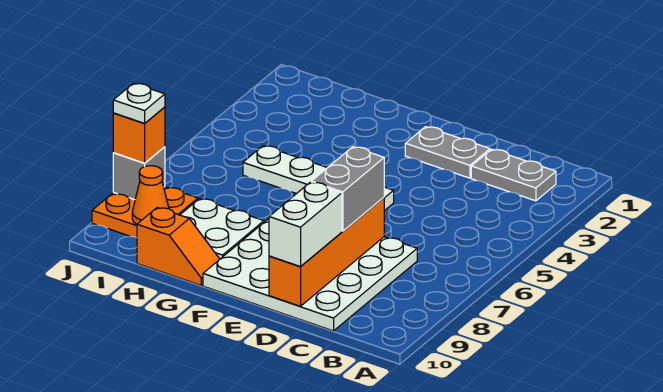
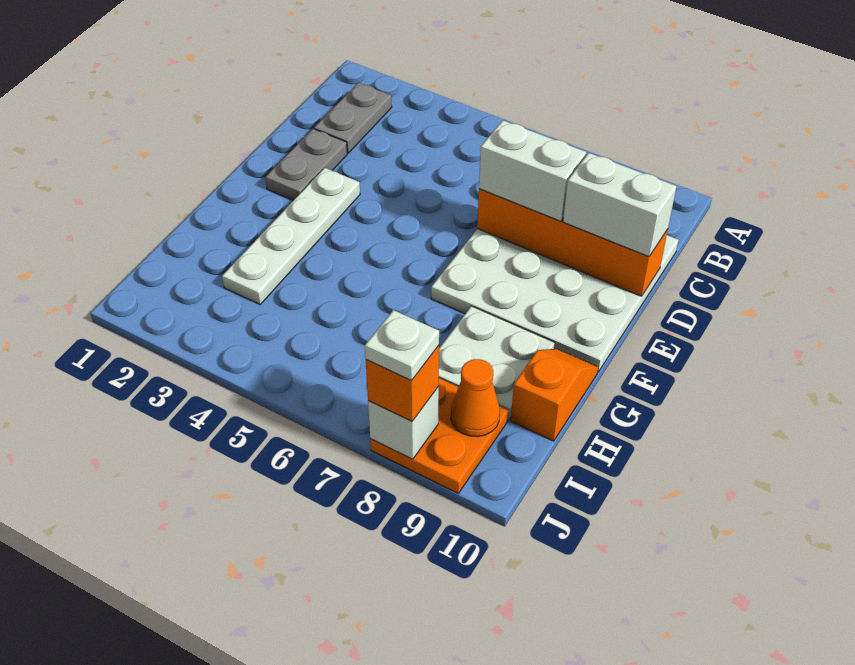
grey brick D7:D8 level 3 -> white brick D7:D8 level 3
white plate E5:H5 level 1 -> white plate E3:H3 level 1
grey brick J8 level 2 -> white brick J8 level 2

